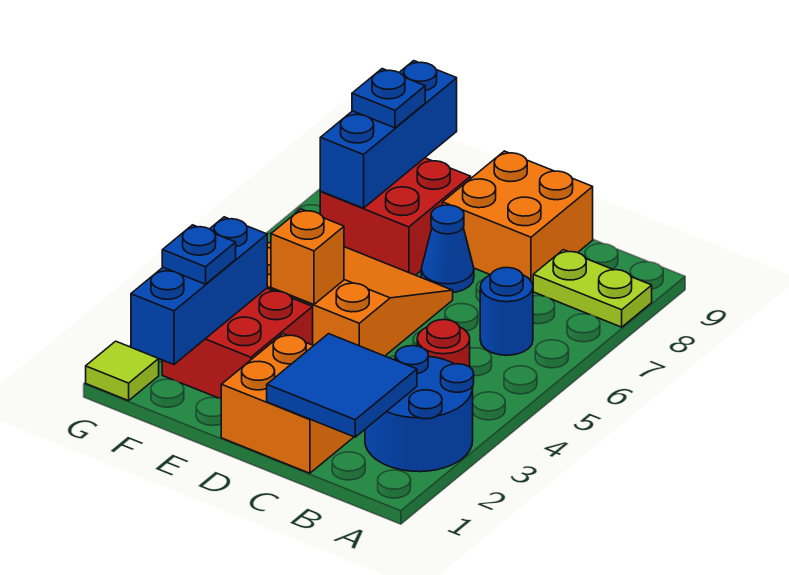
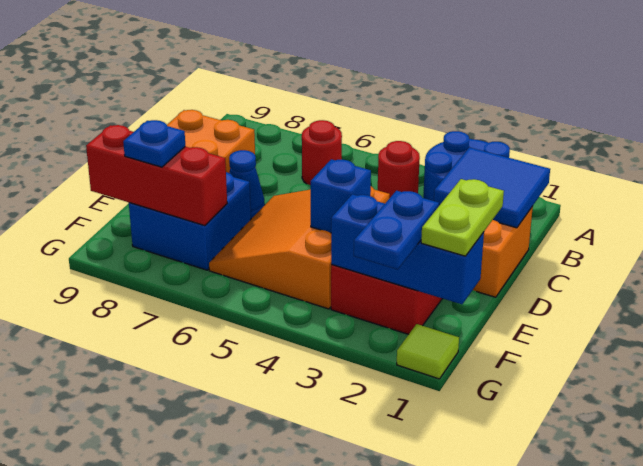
lime plate A8:B8 level 1 -> lime plate E1:F1 level 3
blue round brick B6 level 1 -> red round brick B6 level 1
orange brick E4 level 2 -> blue brick E4 level 2
red brick E7:F8 level 1 -> blue brick E7:F8 level 1
blue plate F2 level 3 -> blue plate F2:G2 level 3
blue brick F7:F9 level 2 -> red brick F7:F9 level 2

